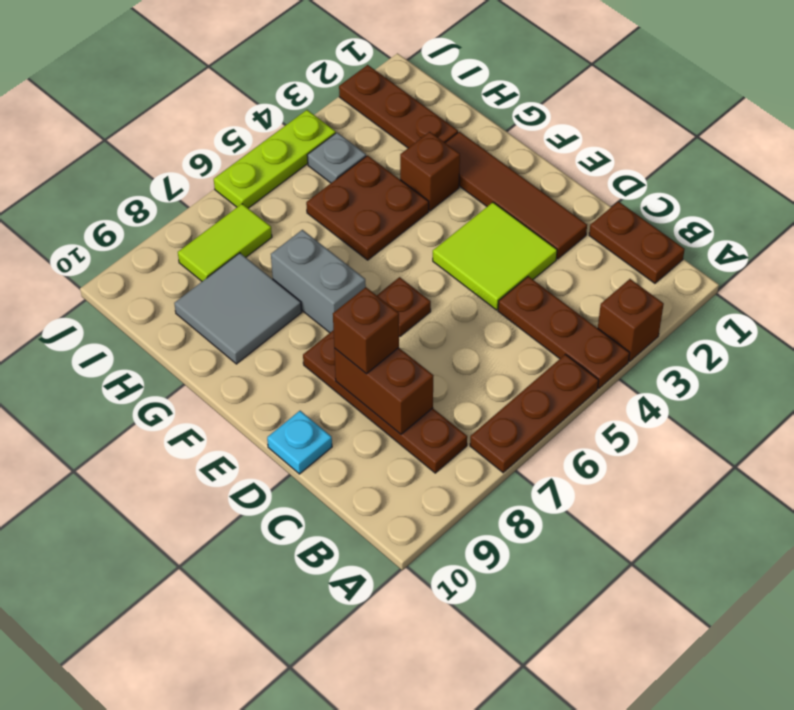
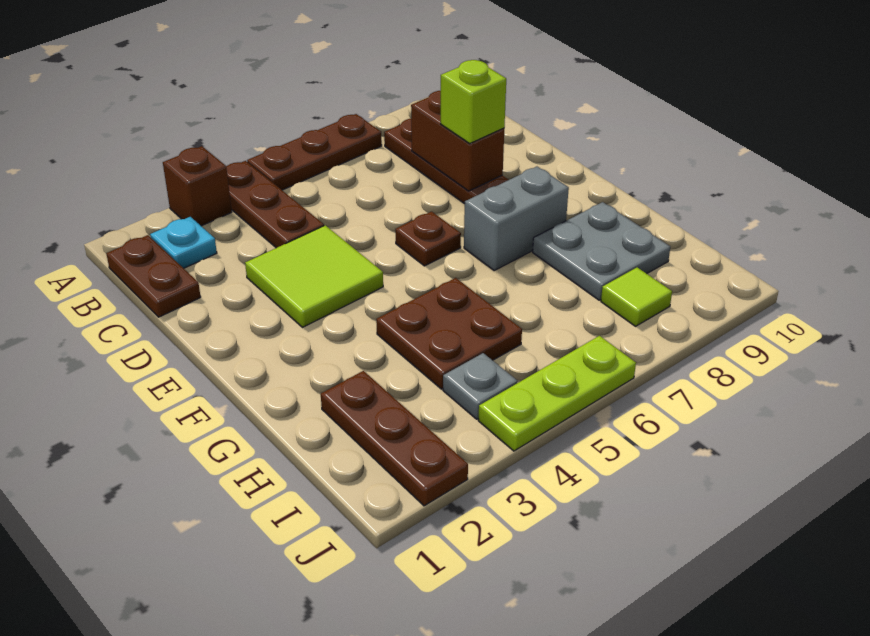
brown tile D2:G2 level 1 -> none
brown brick D8 level 3 -> lime brick D8 level 3
cyan plate D10 level 1 -> cyan plate B2 level 1
grey brick F7:G7 level 1 -> grey brick F7:F8 level 1
brown brick G3 level 1 -> none
grey tile G8:H9 level 1 -> grey plate G8:H9 level 1
lime tile I7:I8 level 1 -> lime tile I8 level 1

